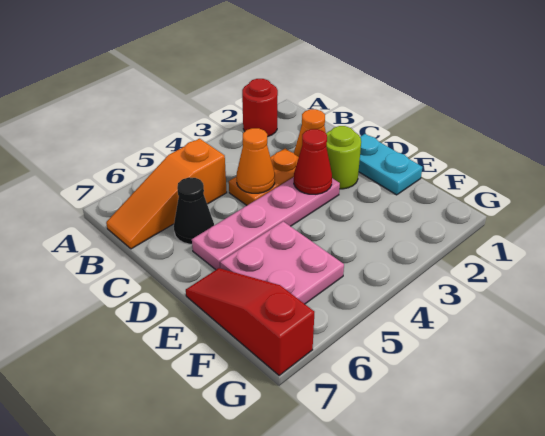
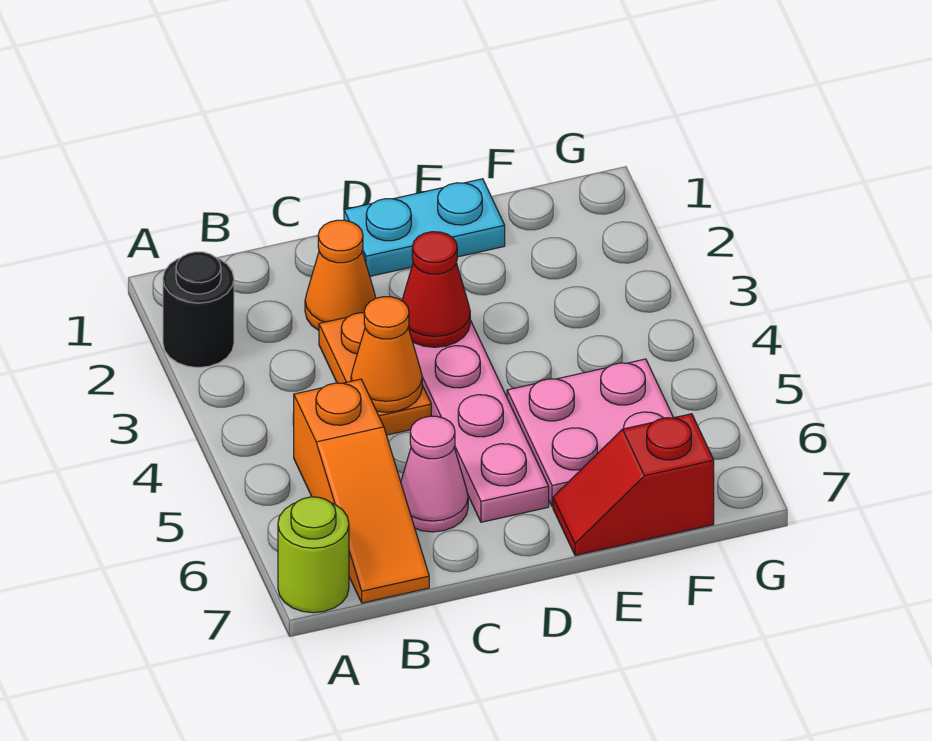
red round brick A2 level 1 -> black round brick A2 level 1
black cone C6 level 1 -> pink cone C6 level 1
lime round brick D2 level 1 -> lime round brick A7 level 1
red slope E7:G7 level 1 top G -> red slope E7:F7 level 1 top F

